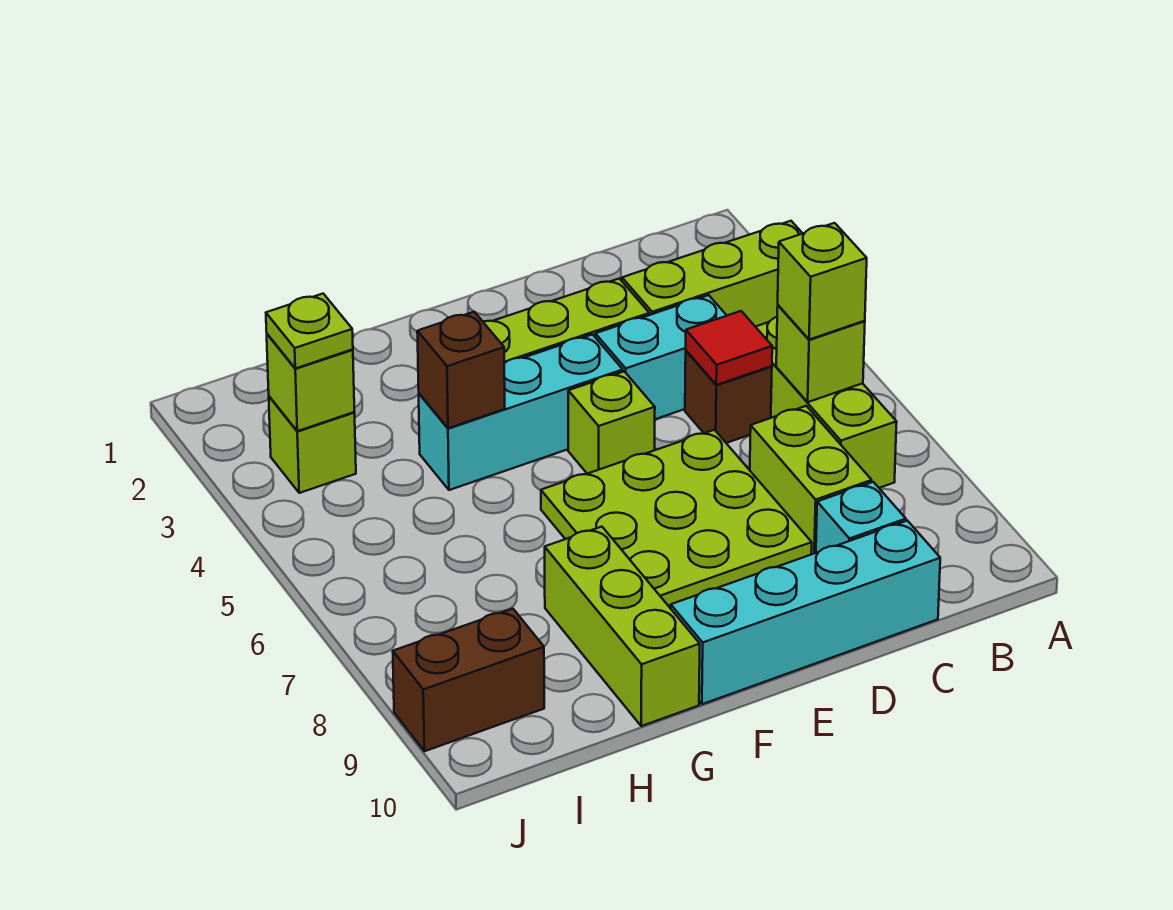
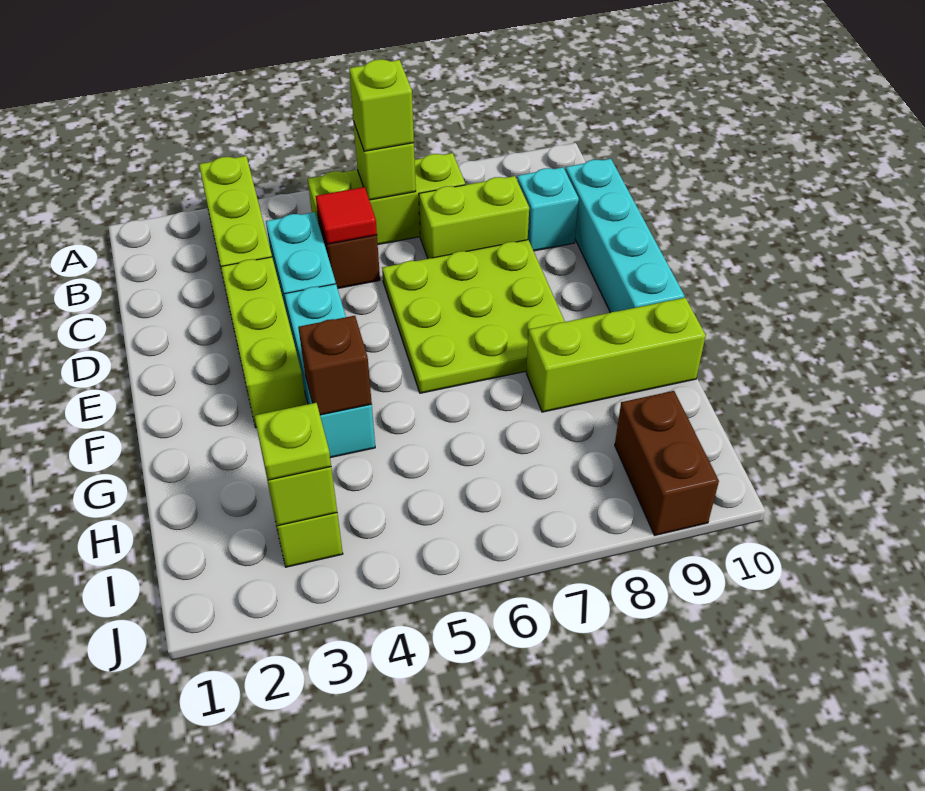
lime brick E5 level 1 -> none

